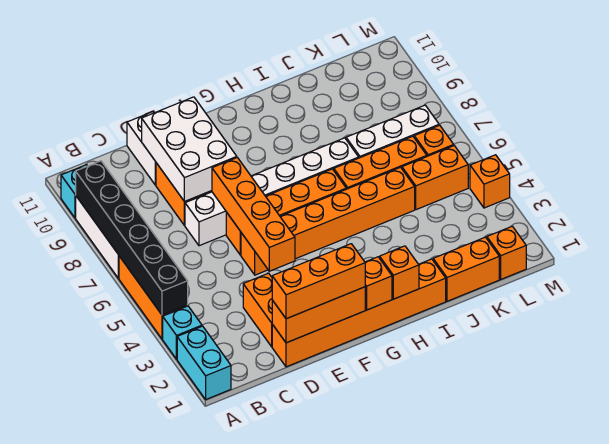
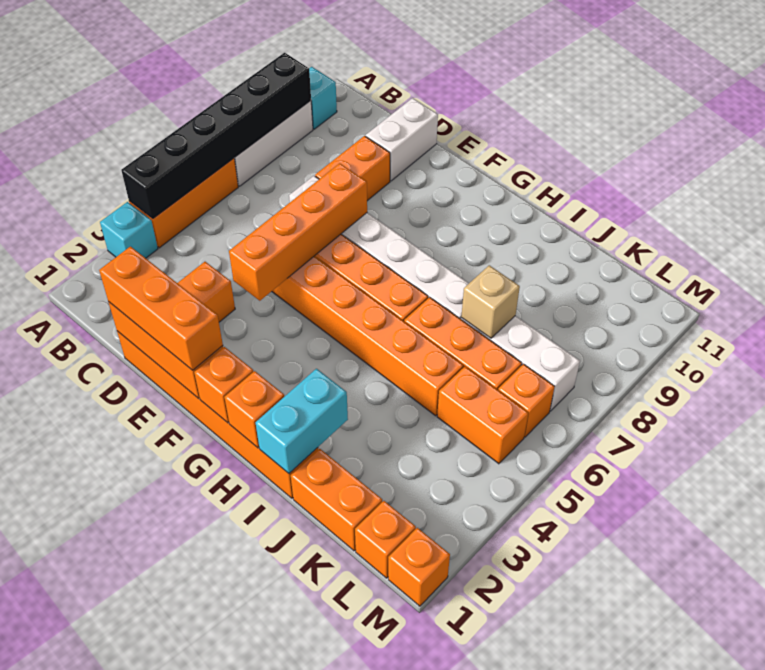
cyan brick A1:A2 level 1 -> cyan brick I1:I2 level 2
white brick D8:E10 level 2 -> none
none -> tan brick J7 level 2
orange brick M4 level 1 -> orange brick M1 level 1

